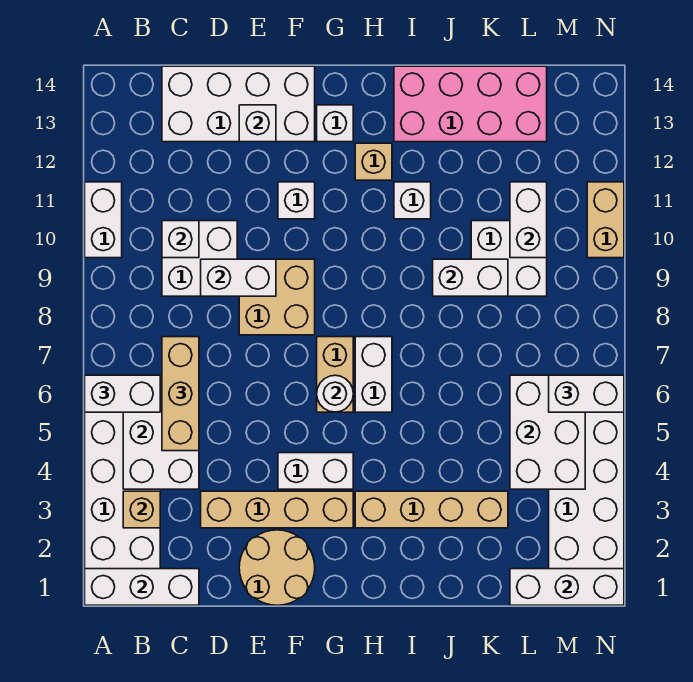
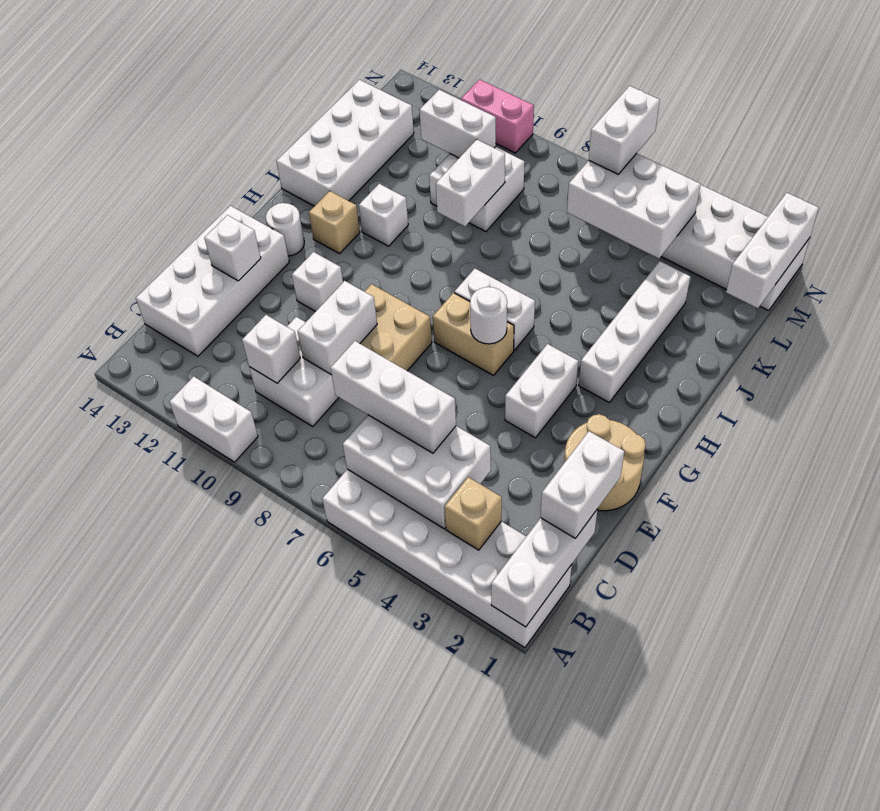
white brick A6:B6 level 3 -> white brick C1:D1 level 3
tan brick C5:C7 level 3 -> white brick C5:C7 level 3
tan brick D3:G3 level 1 -> none
white brick G13 level 1 -> white round brick G13 level 1
tan brick H3:K3 level 1 -> white brick H3:K3 level 1
pink brick I13:L14 level 1 -> white brick I13:L14 level 1
tan brick N10:N11 level 1 -> pink brick N10:N11 level 1

